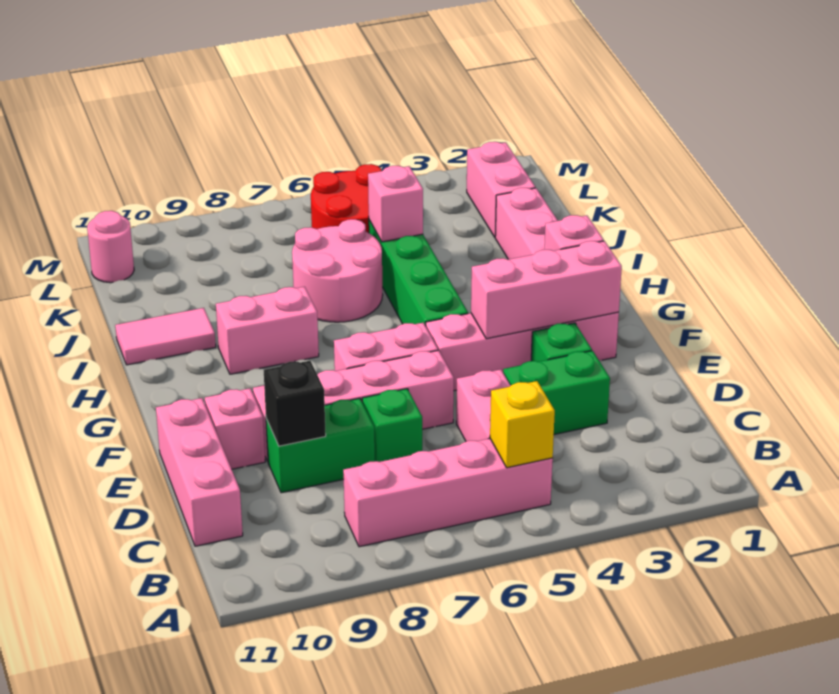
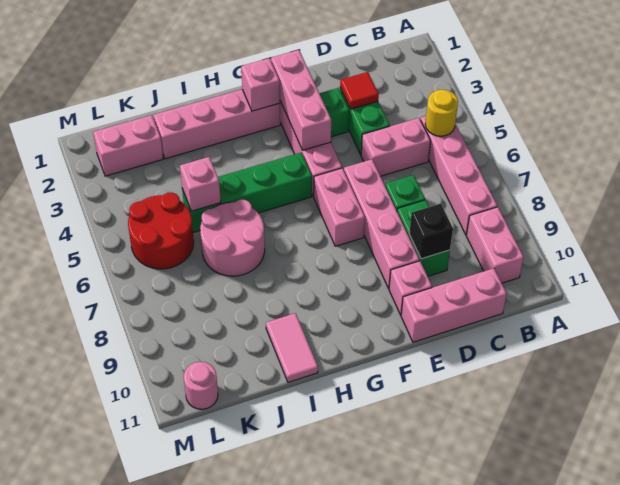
yellow brick B5 level 2 -> yellow round brick B5 level 2
none -> red tile D3 level 2
pink brick H8:H9 level 1 -> pink brick B9:B10 level 1

